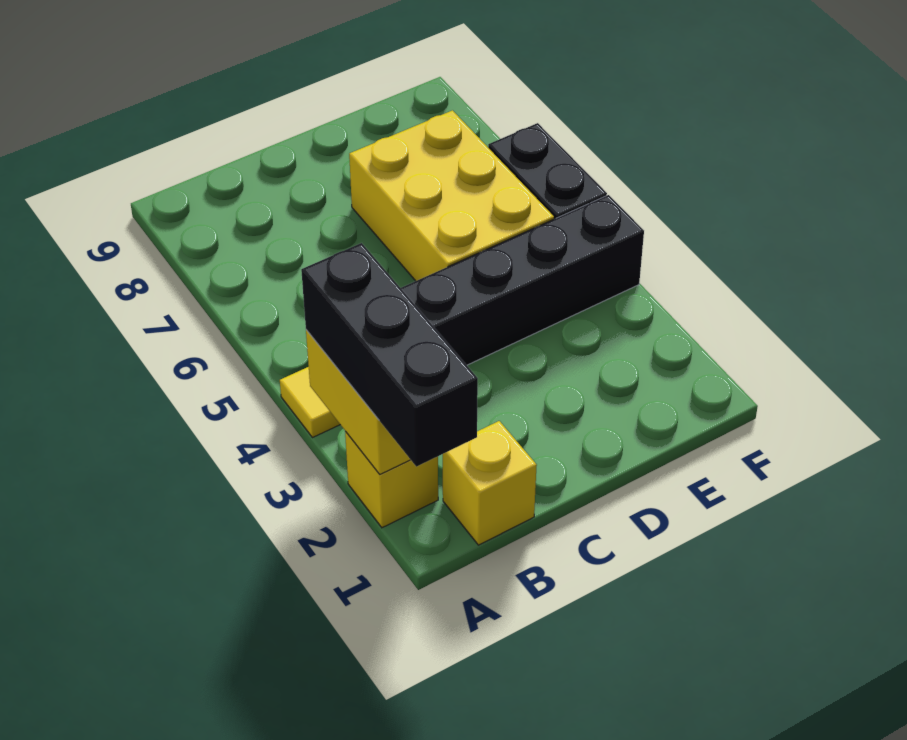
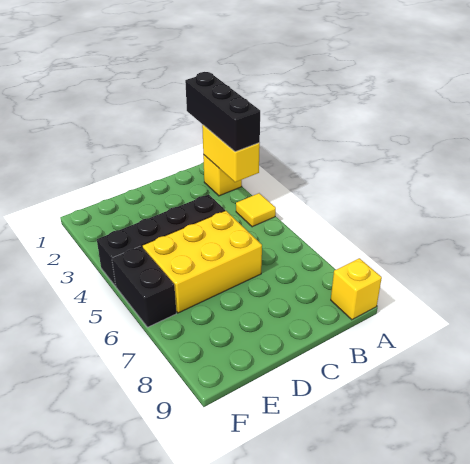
yellow brick B1 level 1 -> yellow brick A9 level 1
yellow brick D5:E7 level 1 -> yellow brick C5:E6 level 1

